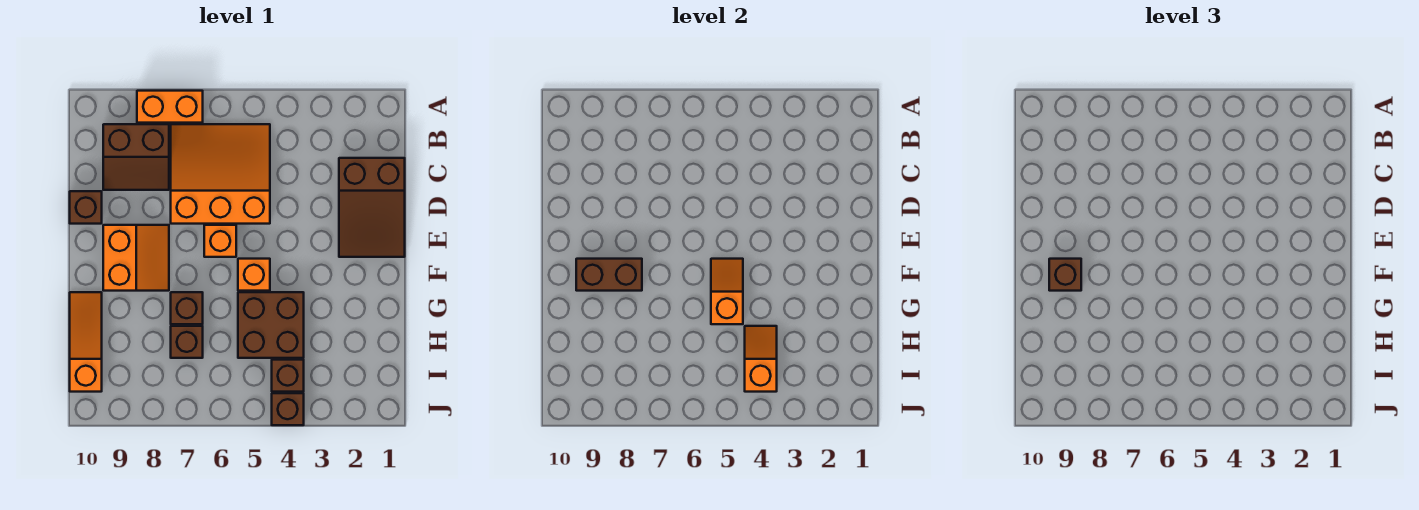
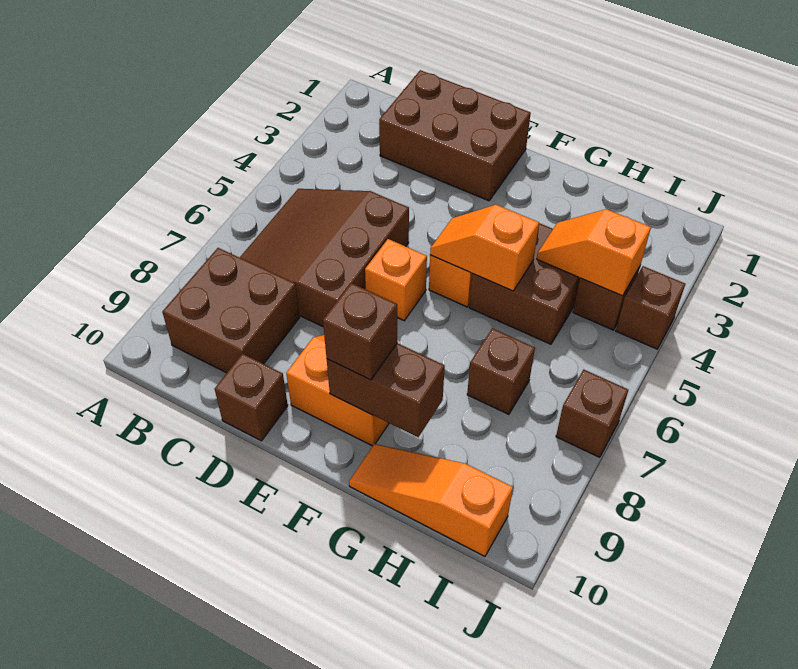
orange brick A7:A8 level 1 -> none
orange slope B5:D7 level 1 top D -> brown slope B5:D7 level 1 top D
brown slope B8:C9 level 1 top B -> brown brick B8:C9 level 1
brown slope C1:E2 level 1 top C -> brown brick C1:E2 level 1
brown brick F8:F9 level 2 -> brown brick F9:G9 level 2
brown brick G7 level 1 -> brown brick J7 level 1

